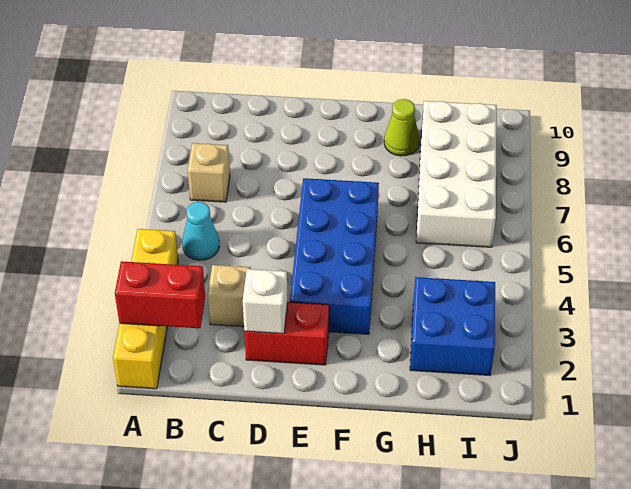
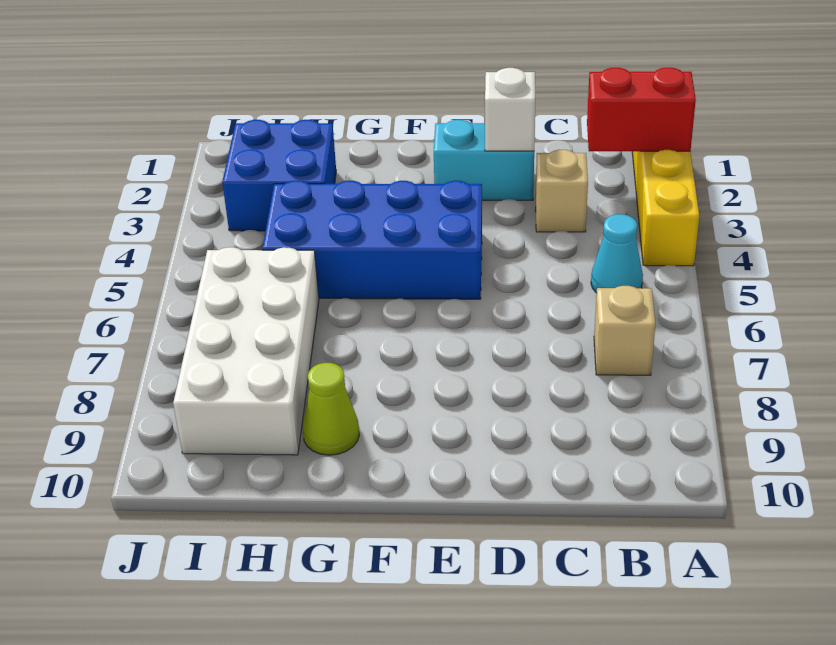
red brick D2:E2 level 1 -> cyan brick D2:E2 level 1
blue brick E3:F6 level 1 -> blue brick E4:H5 level 1

